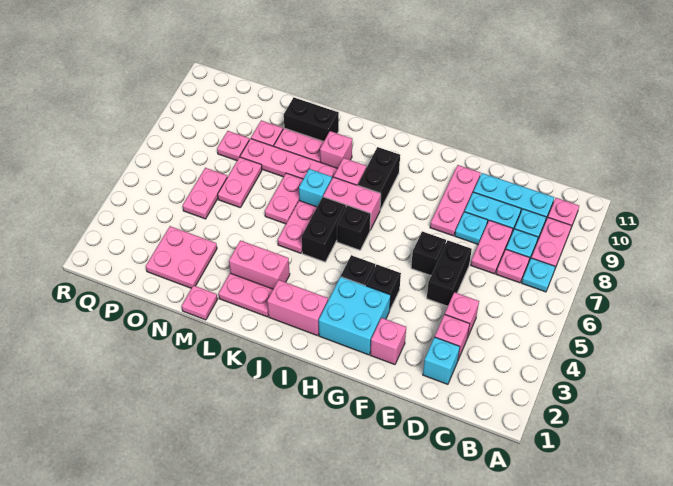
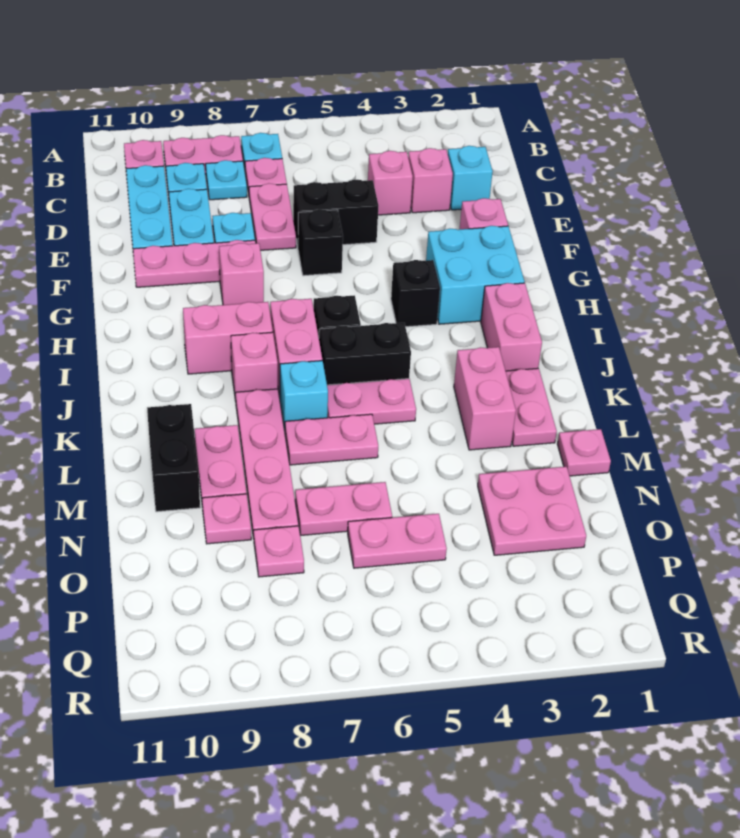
pink plate D7:D8 level 1 -> pink plate D7:E7 level 1
black brick G4 level 1 -> none
black brick I8:I9 level 1 -> pink brick I8:I9 level 1
pink brick K9 level 1 -> pink brick G8 level 1

